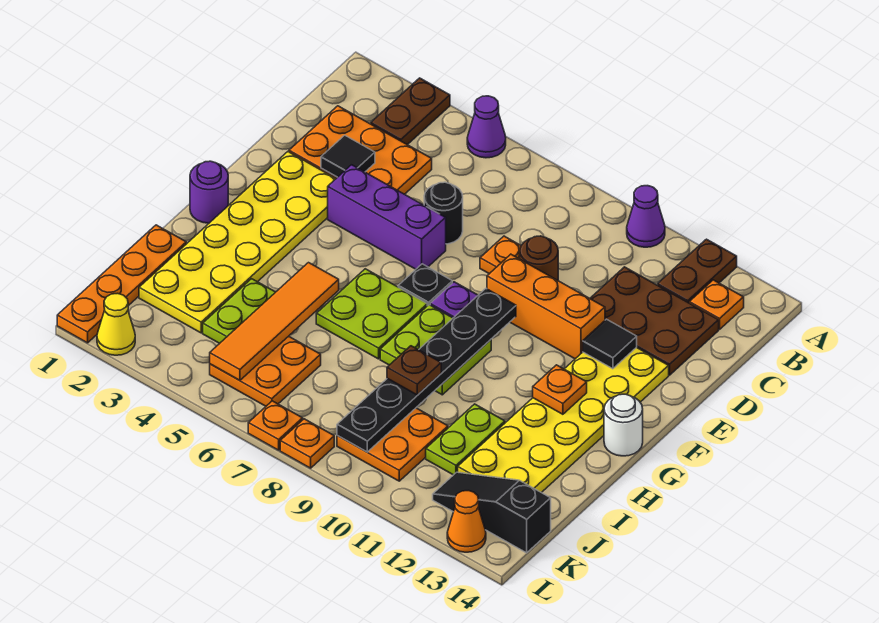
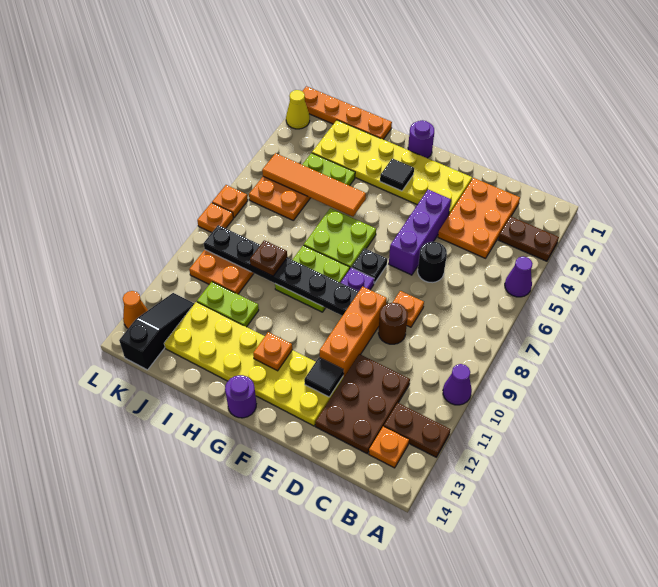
black tile D3 level 2 -> black tile G3 level 2
white round brick G14 level 1 -> purple round brick G14 level 1

